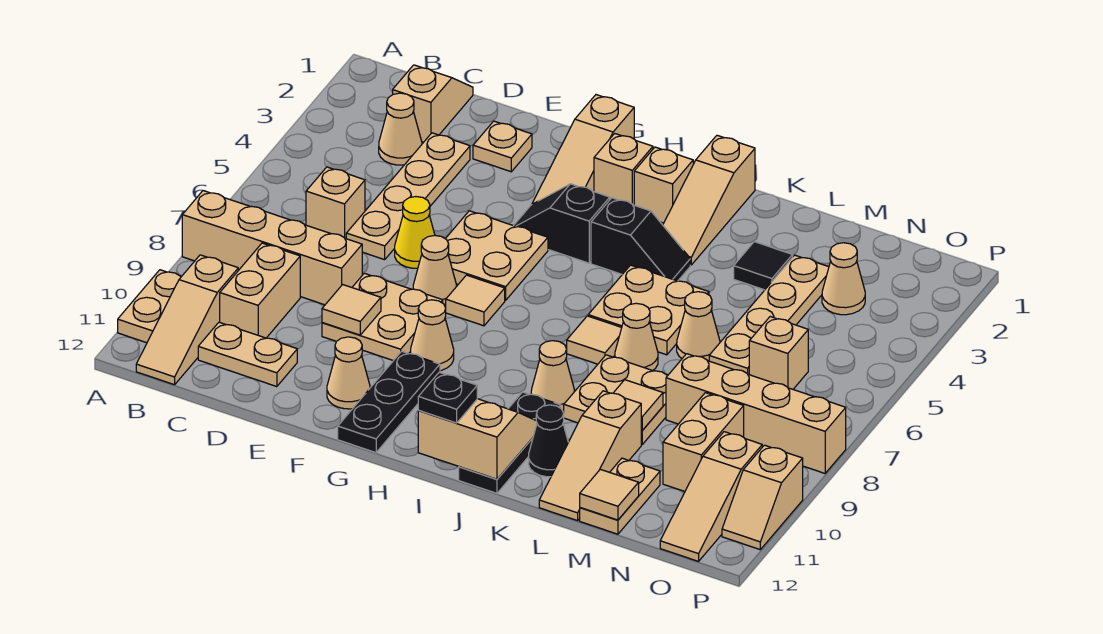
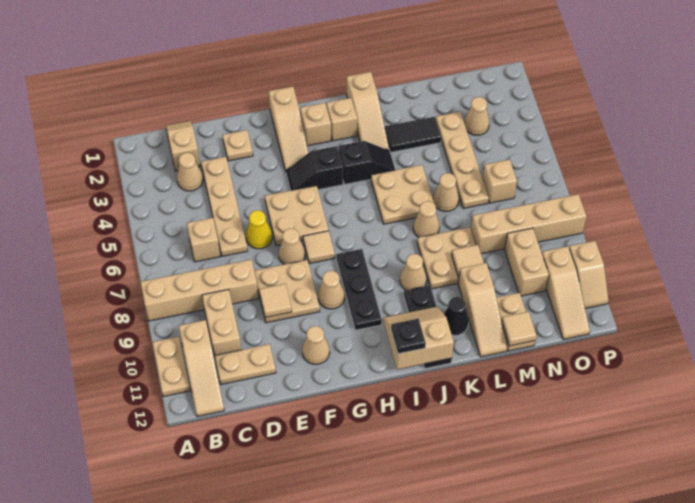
black plate G10:G12 level 1 -> black plate H8:H10 level 1
tan tile J7 level 1 -> none
black tile L3 level 1 -> black tile K3:L3 level 1

